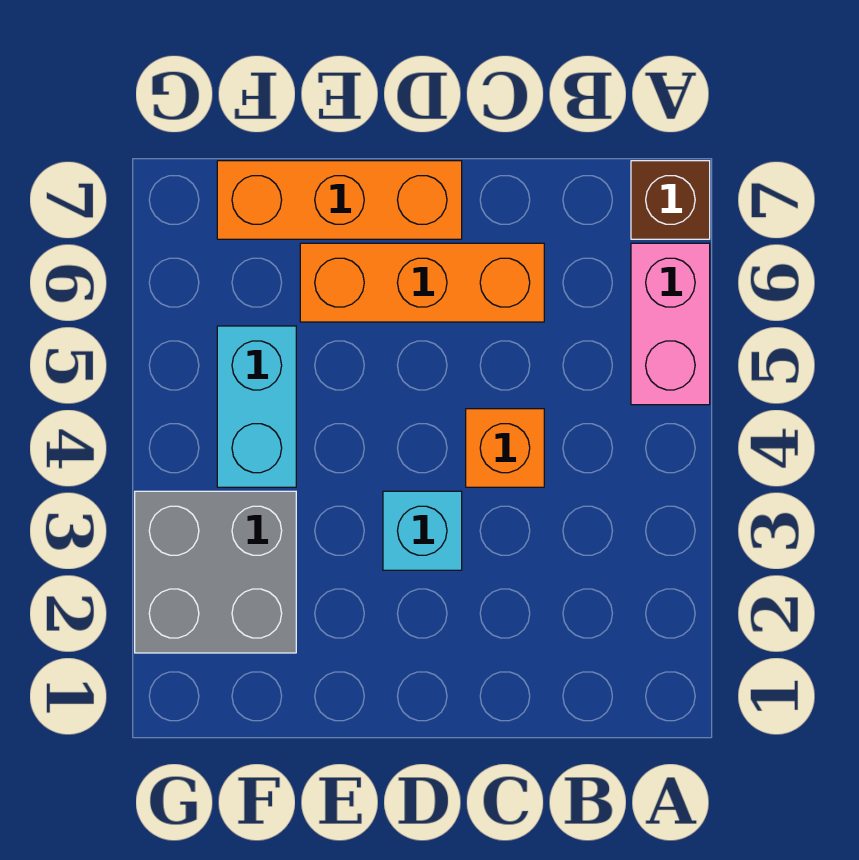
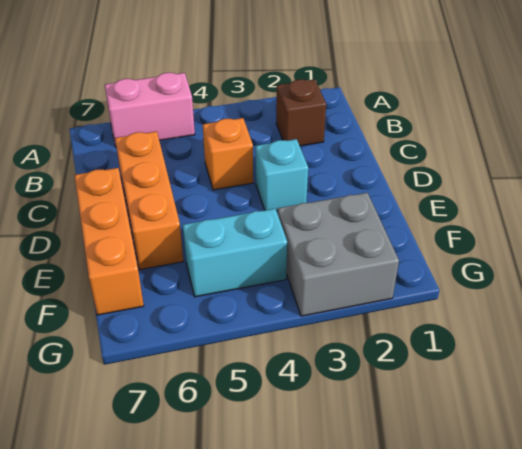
brown brick A7 level 1 -> brown brick B2 level 1

